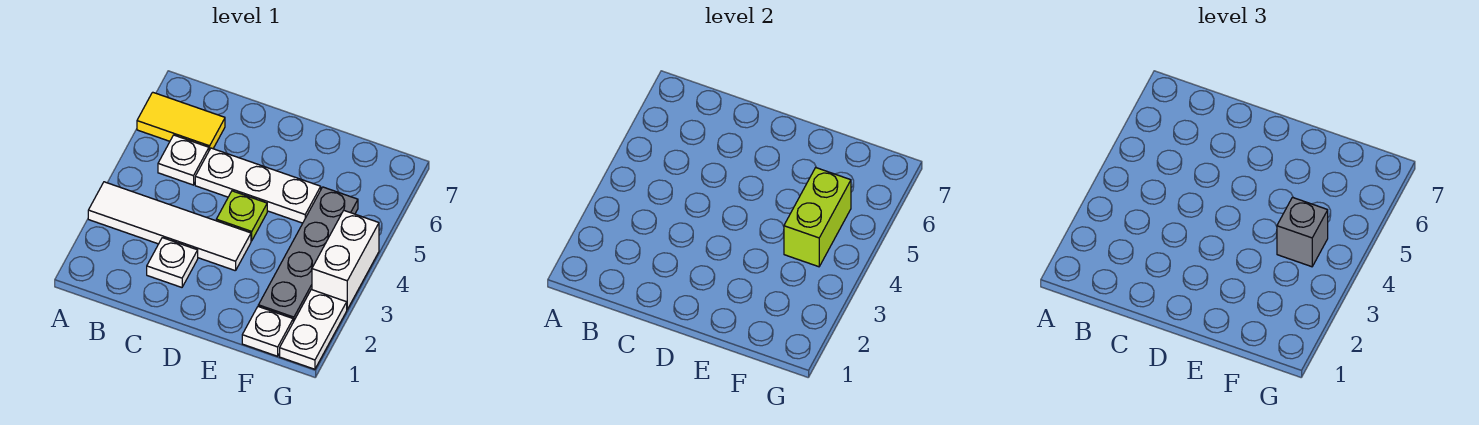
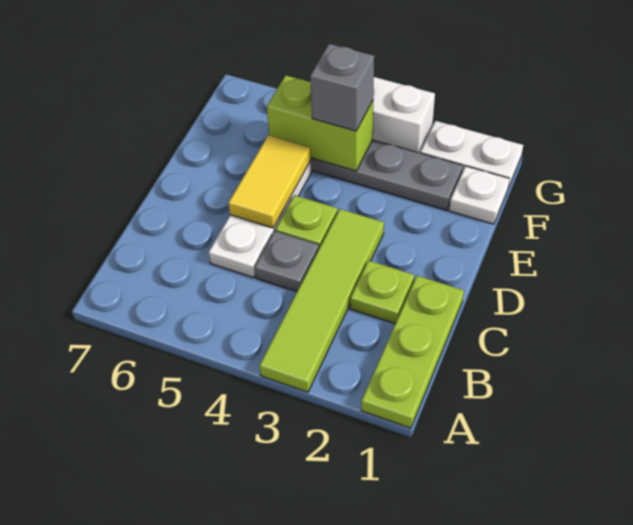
none -> lime plate A1:C1 level 1
white tile A3:D3 level 1 -> lime tile A3:D3 level 1
yellow tile A6:B6 level 1 -> yellow tile D5:E5 level 2
white plate B5 level 1 -> none
white plate C2 level 1 -> lime plate C2 level 1
none -> grey plate C4 level 1

